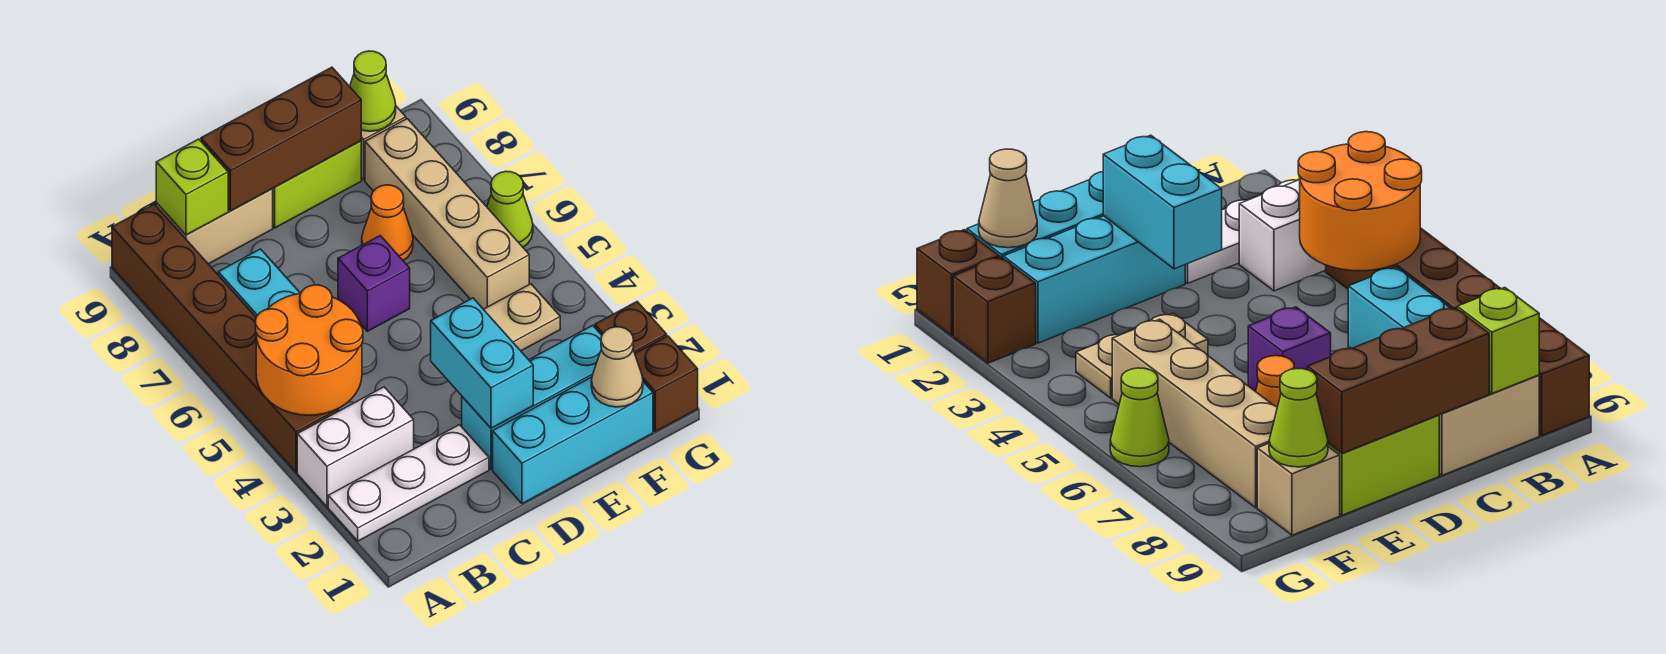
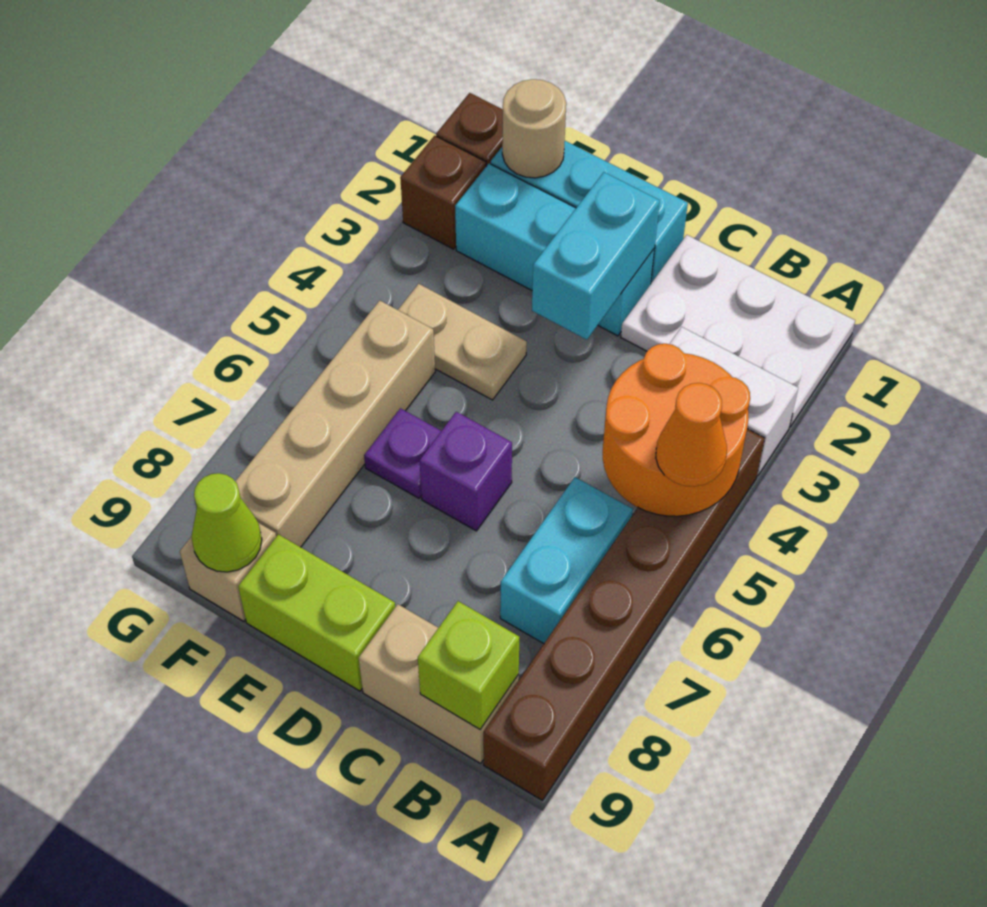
white plate A2:C2 level 1 -> white plate A1:C2 level 1
brown brick C9:E9 level 2 -> none
none -> purple plate E6 level 1
orange cone E7 level 1 -> orange cone A5 level 3
tan cone F1 level 2 -> tan round brick F1 level 2
lime cone G6 level 1 -> none

